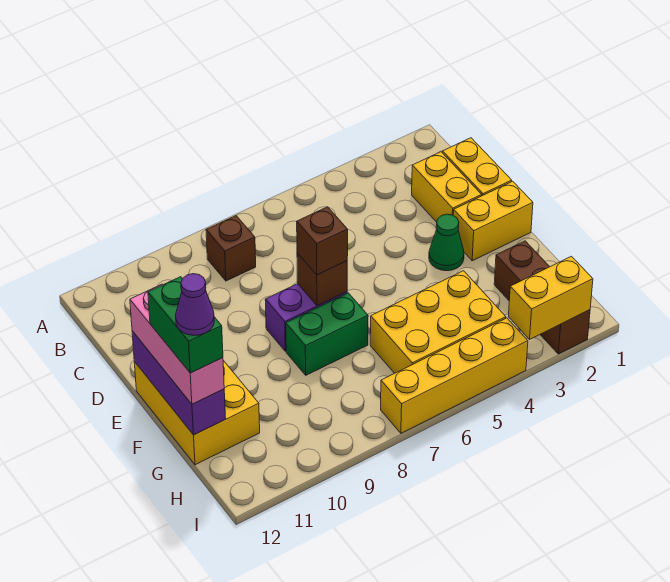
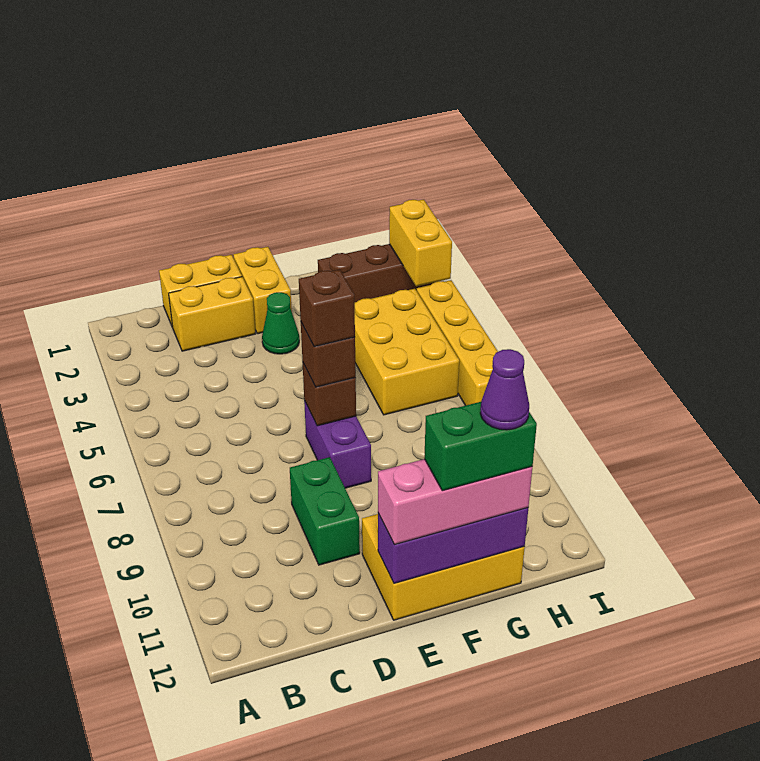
brown brick B8 level 1 -> brown brick E7 level 4
green brick F7:F8 level 1 -> green brick D9:D10 level 1

